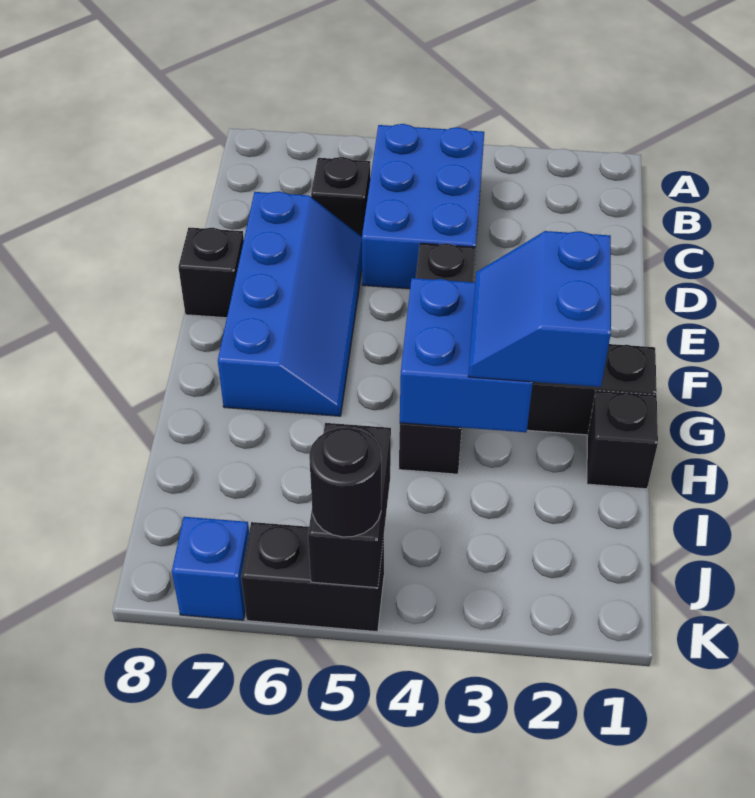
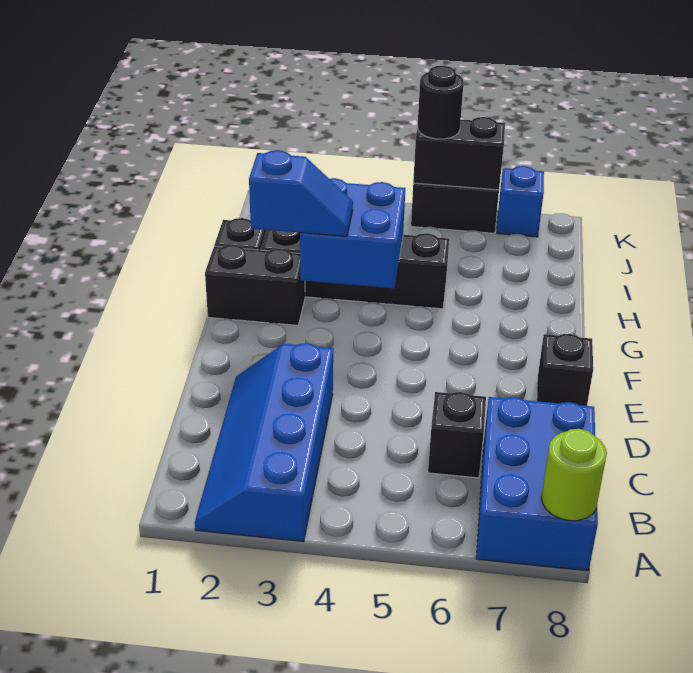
none -> lime round brick A8 level 2
blue brick B4:D5 level 1 -> blue brick A7:C8 level 1
blue slope D6:G7 level 1 top 7 -> blue slope A2:D3 level 1 top 3
black brick E4:H4 level 1 -> black brick H2:H5 level 1
blue slope G2:H3 level 3 top 2 -> blue slope G2:G3 level 3 top 2
black brick J5:K5 level 2 -> black brick K5:K6 level 2

